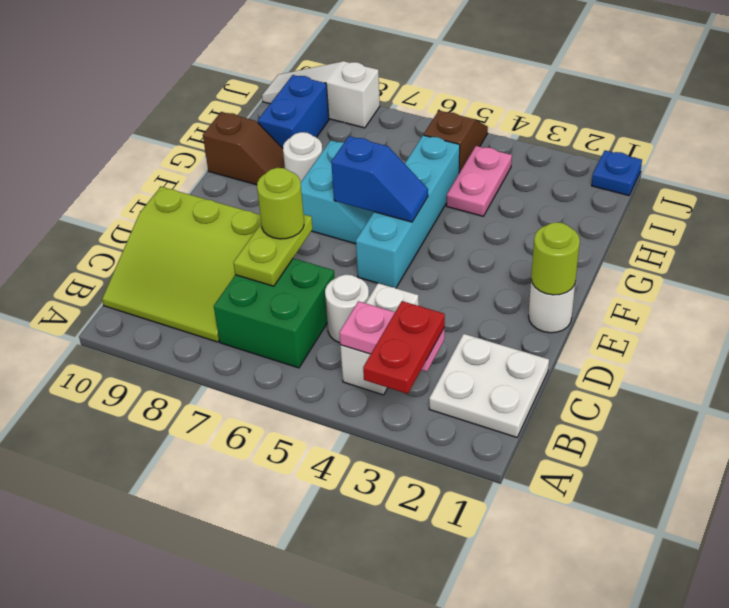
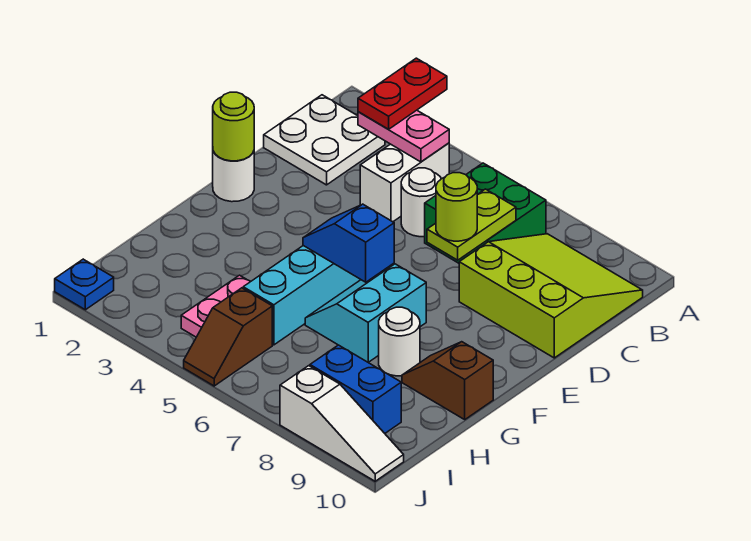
blue brick H9:I9 level 1 -> blue brick I8:I9 level 1

